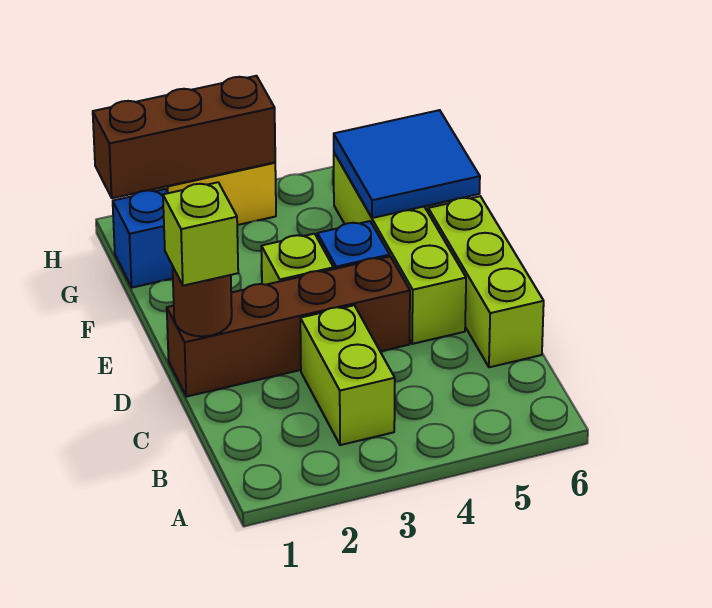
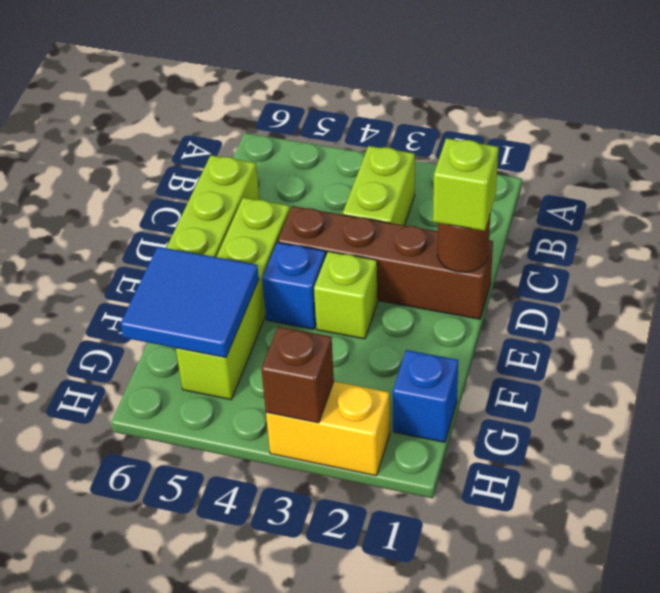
brown brick H1:H3 level 2 -> brown brick H3 level 2

